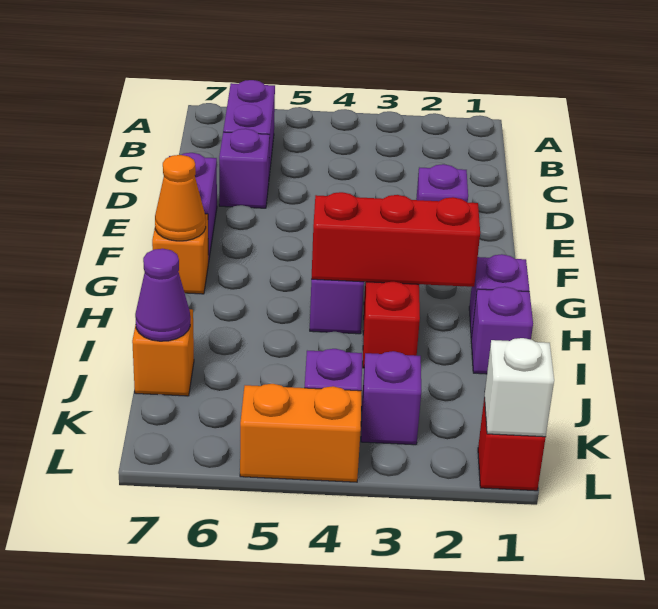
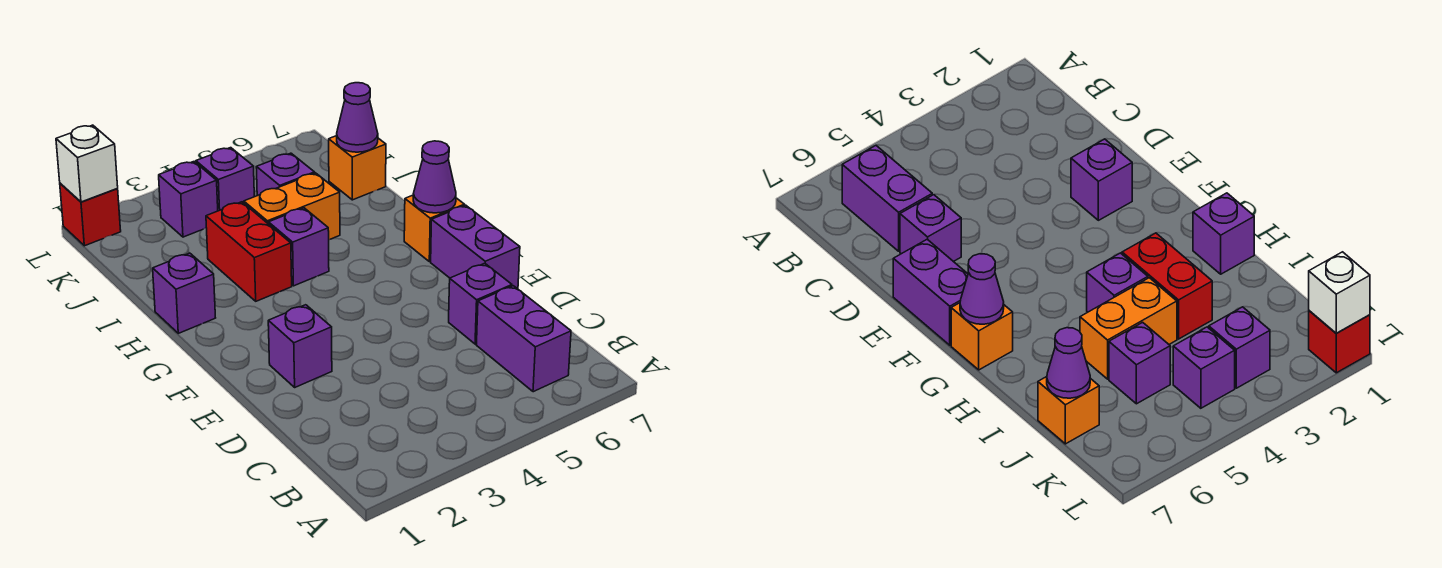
orange cone G7 level 2 -> purple cone G7 level 2
red brick H2:H4 level 2 -> none
purple brick I1 level 1 -> purple brick J5 level 1
orange brick L4:L5 level 1 -> orange brick I4:I5 level 1

